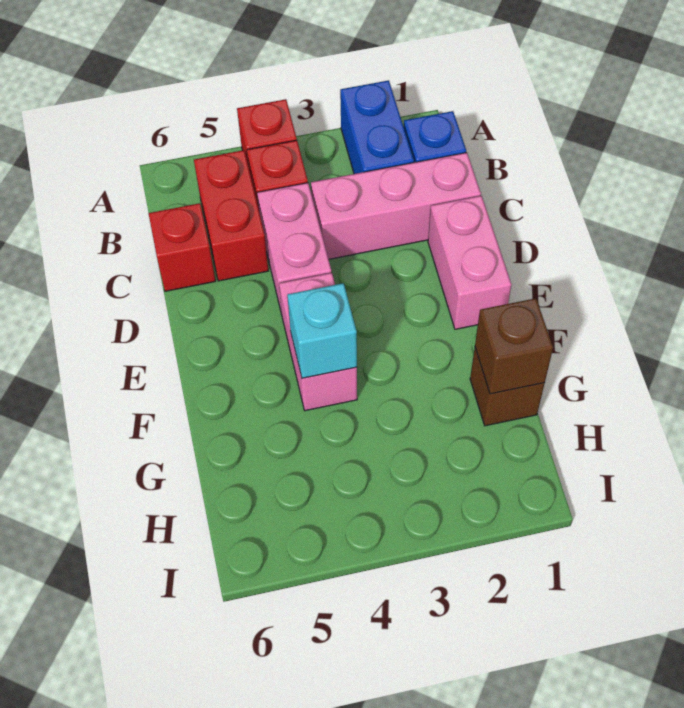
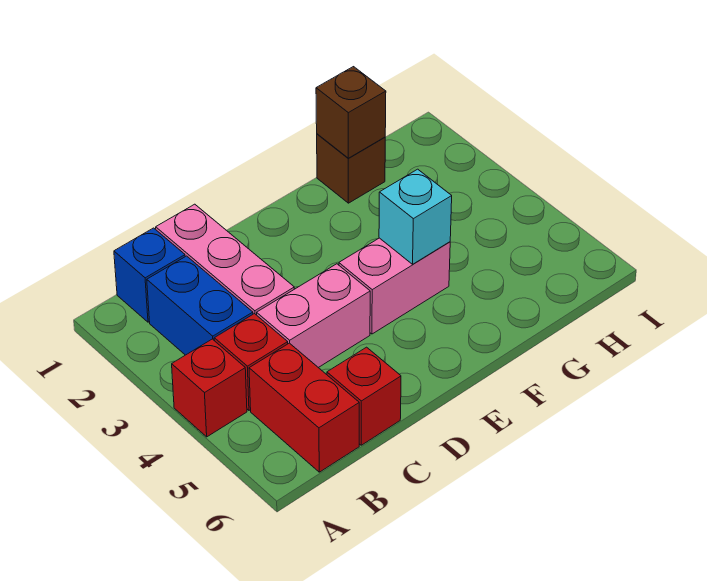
blue brick A2:B2 level 1 -> blue brick B2:B3 level 1
red brick B5:C5 level 1 -> red brick B5:B6 level 1
pink brick D1:E1 level 1 -> none

